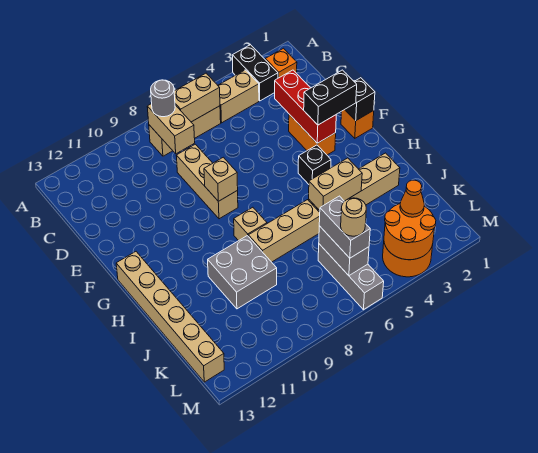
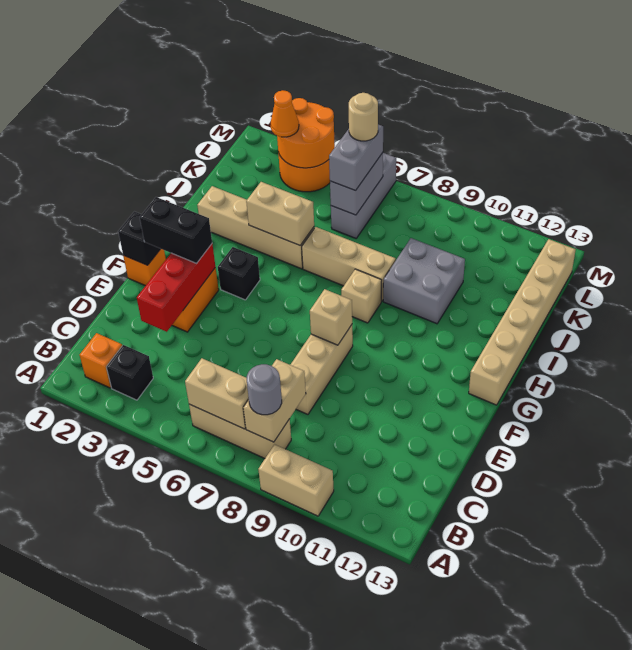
black brick A3:B3 level 1 -> black brick B3 level 1
tan brick B4:B5 level 1 -> tan brick A9:A10 level 1

